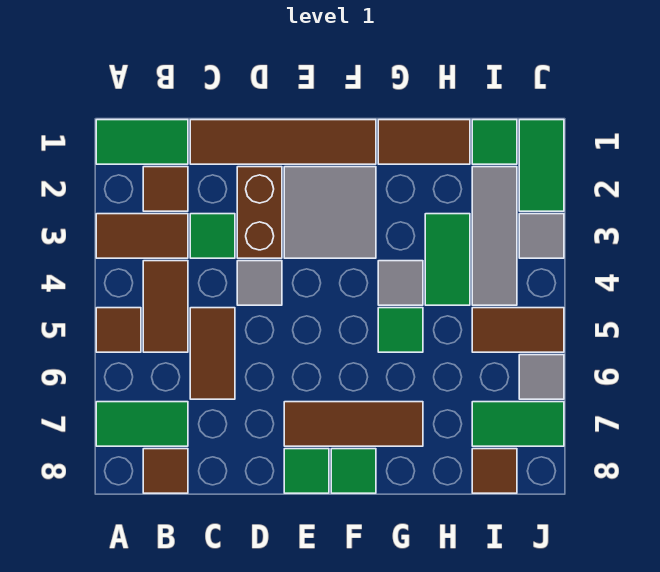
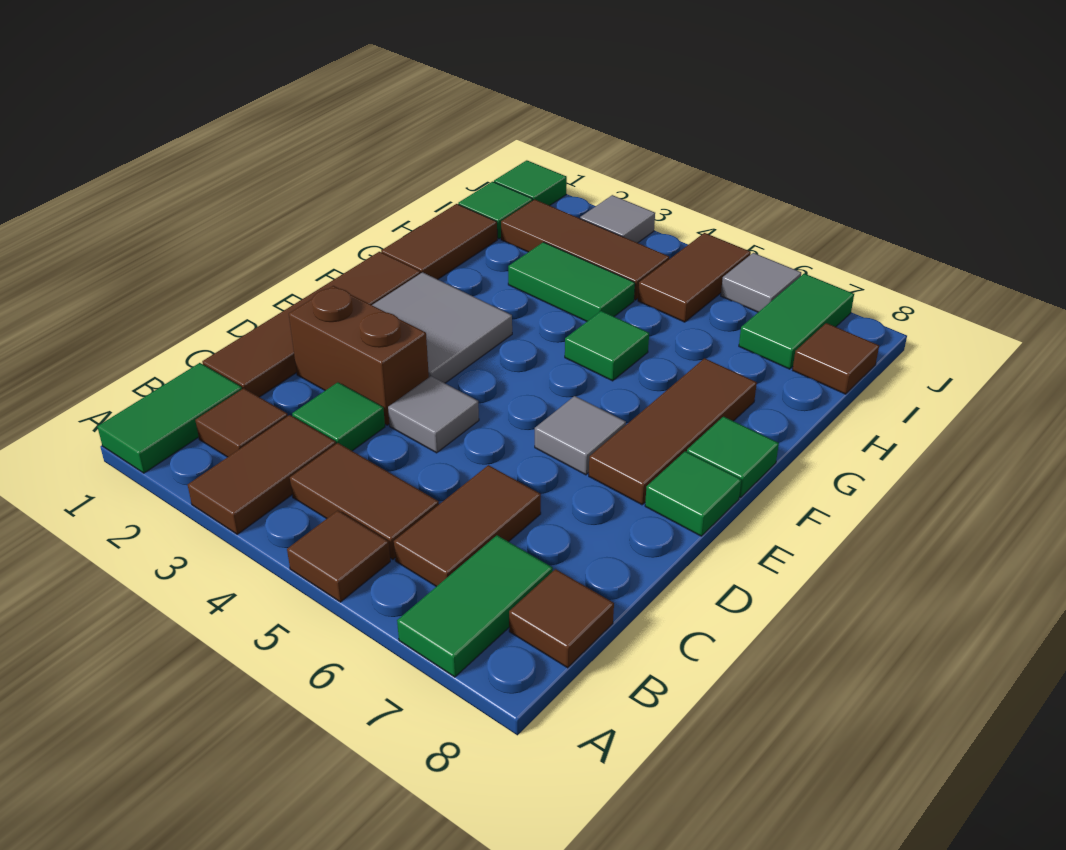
brown tile C5:C6 level 1 -> brown tile B6:C6 level 1
grey tile G4 level 1 -> grey tile E6 level 1
grey tile I2:I4 level 1 -> brown tile I2:I4 level 1
green tile J1:J2 level 1 -> green tile J1 level 1

